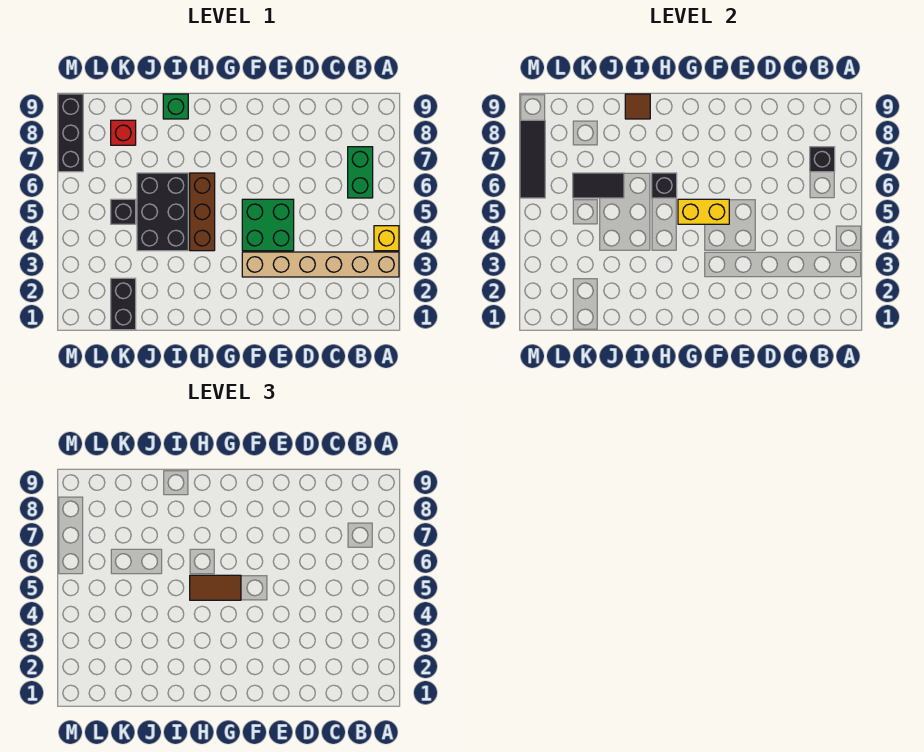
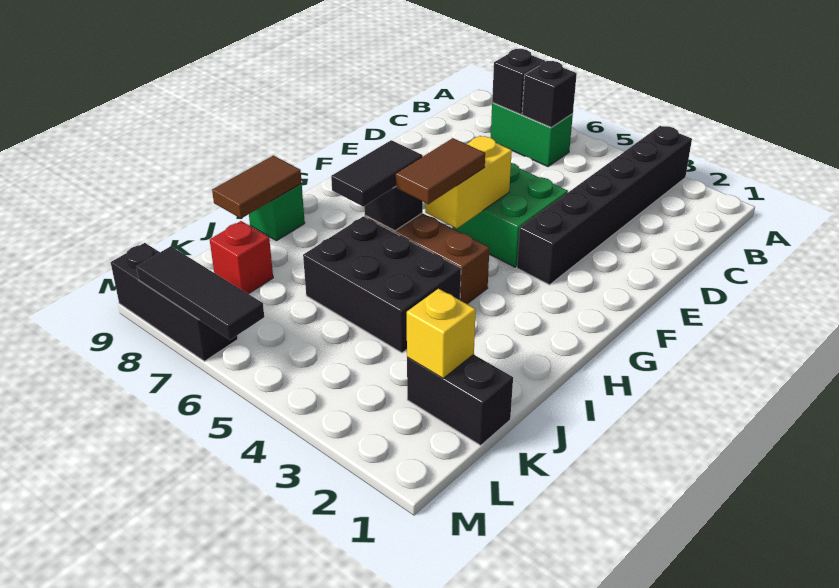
tan brick A3:F3 level 1 -> black brick A3:F3 level 1
yellow brick A4 level 1 -> yellow brick K2 level 2
brown tile I9 level 2 -> brown tile I9:J9 level 2
black tile J6:K6 level 2 -> black tile H6:I6 level 3
black brick K5 level 1 -> black brick B6 level 2

